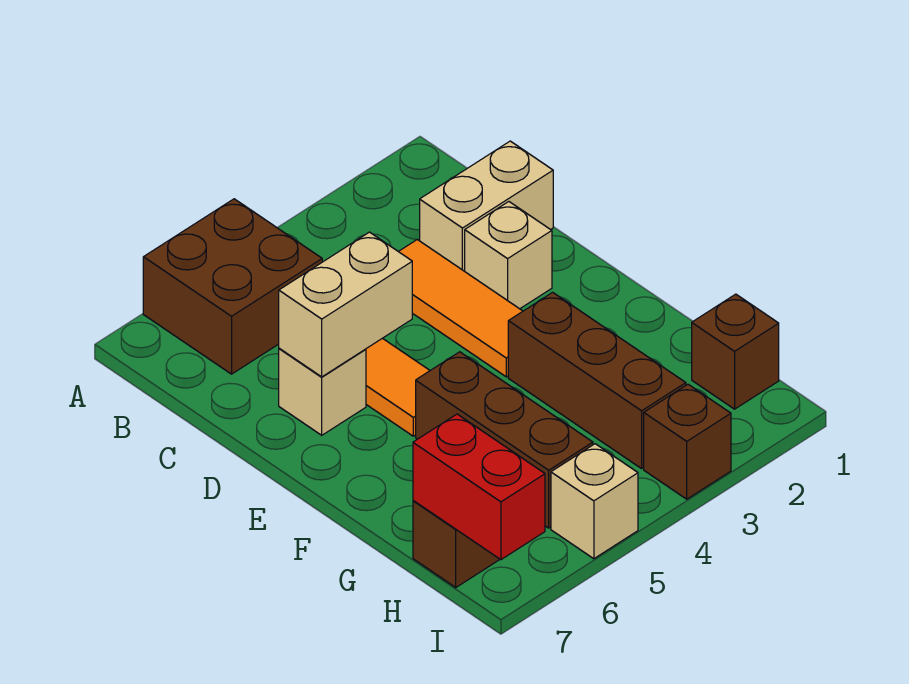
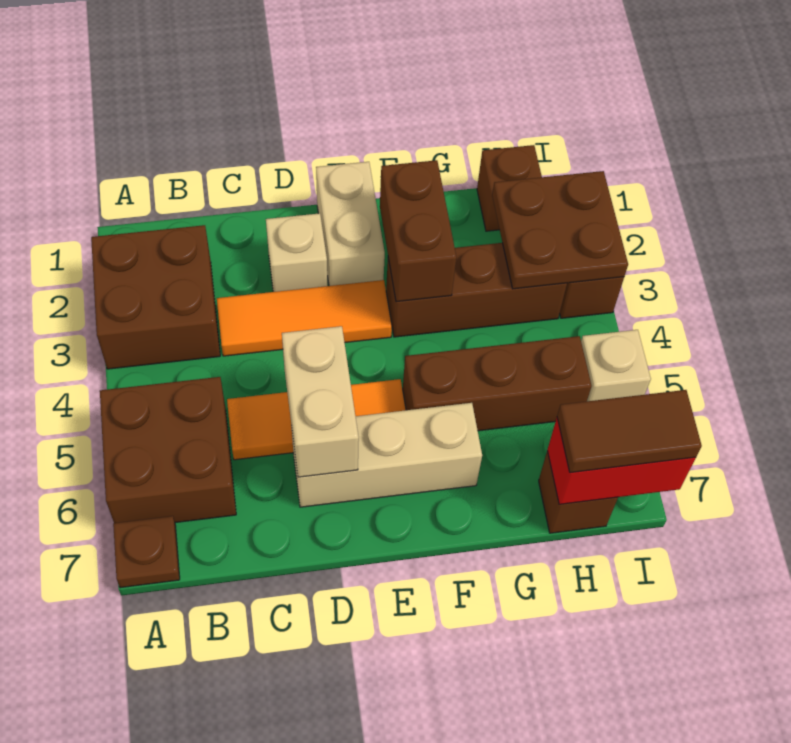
none -> brown brick A2:B3 level 1
none -> brown plate A7 level 1
tan brick C1:C2 level 1 -> tan brick E1:E2 level 1
tan brick D6 level 1 -> tan brick D6:F6 level 1
none -> brown brick F2:F3 level 2
none -> brown plate H2:I3 level 2
none -> brown tile H7:I7 level 3

